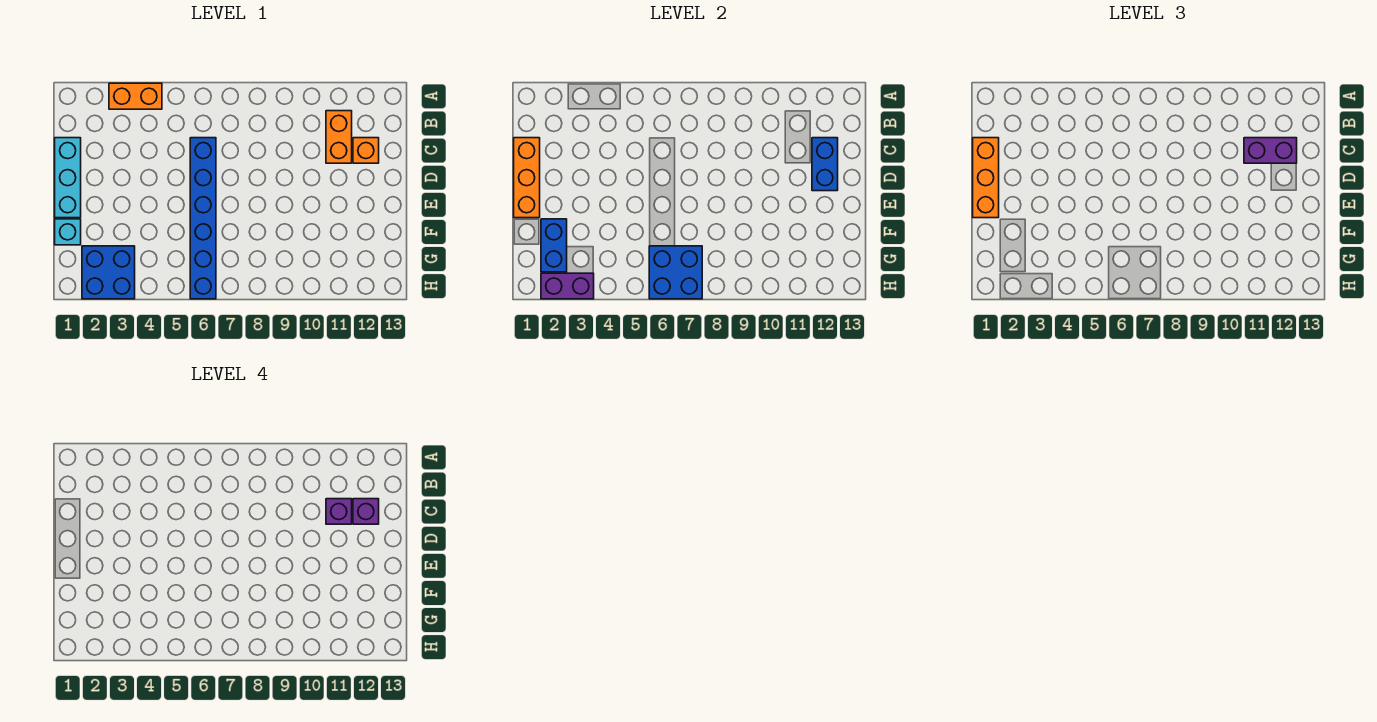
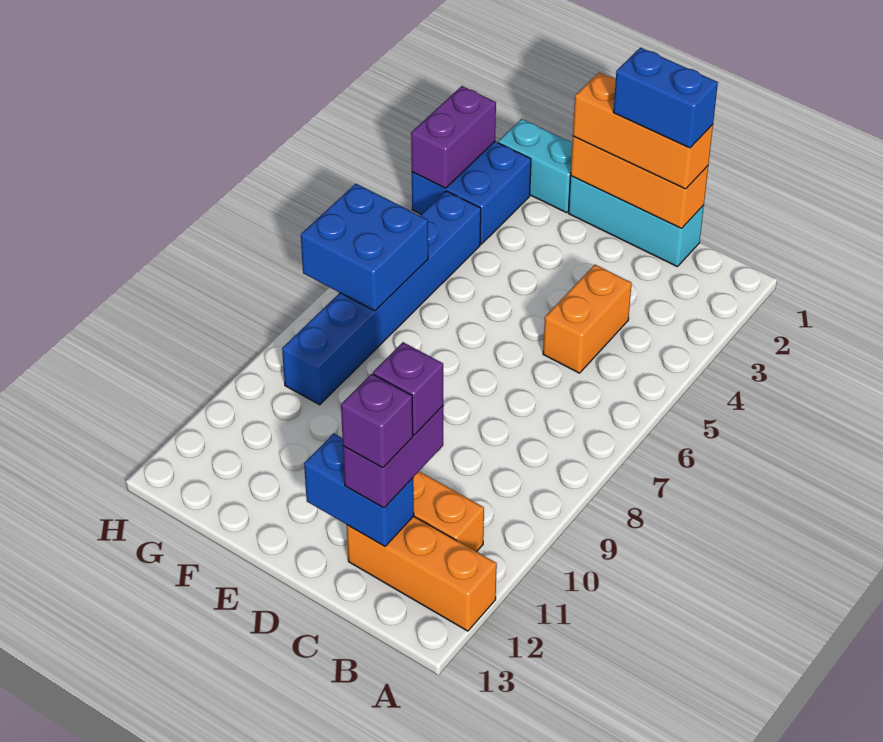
orange brick A3:A4 level 1 -> orange brick C4:C5 level 1
blue brick C6:H6 level 1 -> blue brick G4:G9 level 1
orange brick C12 level 1 -> orange brick A12:C12 level 1
cyan brick F1 level 1 -> cyan brick F1:G1 level 1
blue brick F2:G2 level 2 -> blue brick C1:D1 level 4

